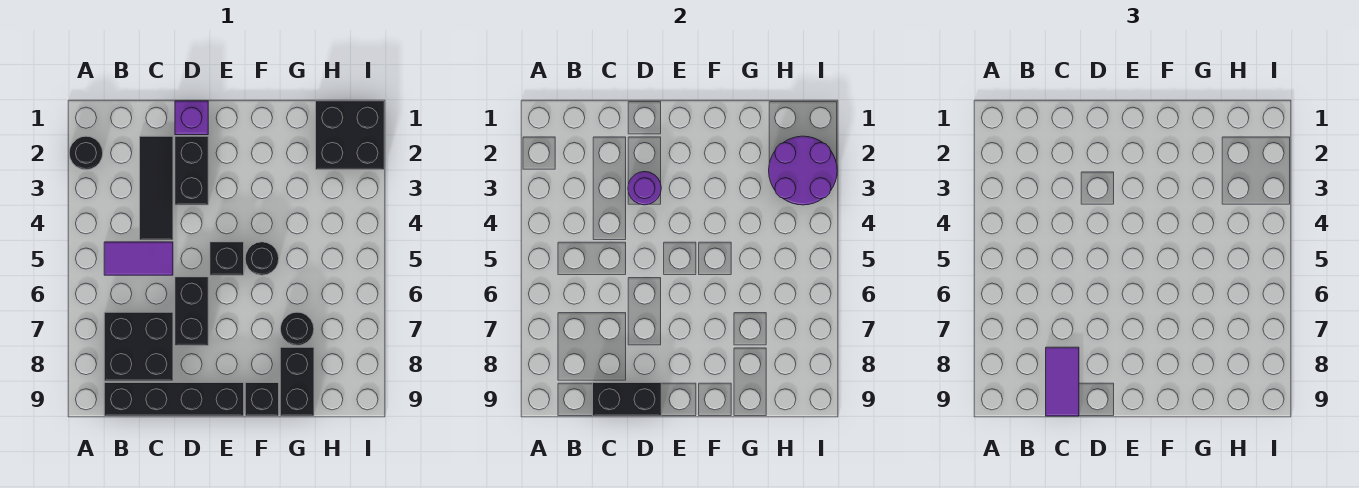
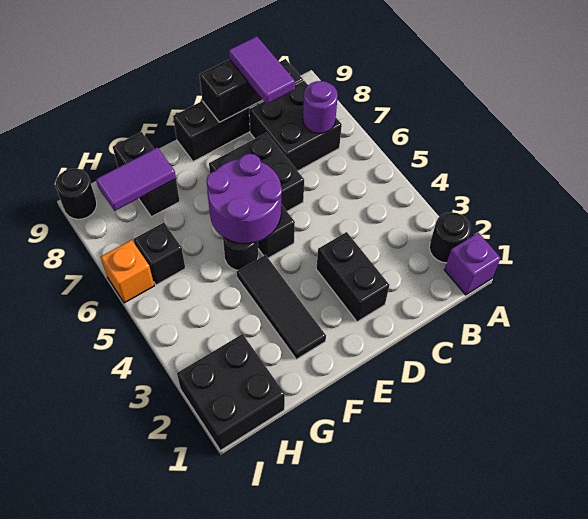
purple tile B5:C5 level 1 -> purple tile G8:H8 level 2
black tile C2:C4 level 1 -> black tile F2:F4 level 1
purple brick D1 level 1 -> purple brick A1 level 1
purple round brick D3 level 2 -> purple round brick B7 level 2
black brick D6:D7 level 1 -> black brick D6:E7 level 1
black brick F9 level 1 -> black brick H6 level 1
black round brick G7 level 1 -> black round brick I9 level 1
purple round brick H2:I3 level 2 -> purple round brick E5:F6 level 2
none -> orange brick I6 level 1

